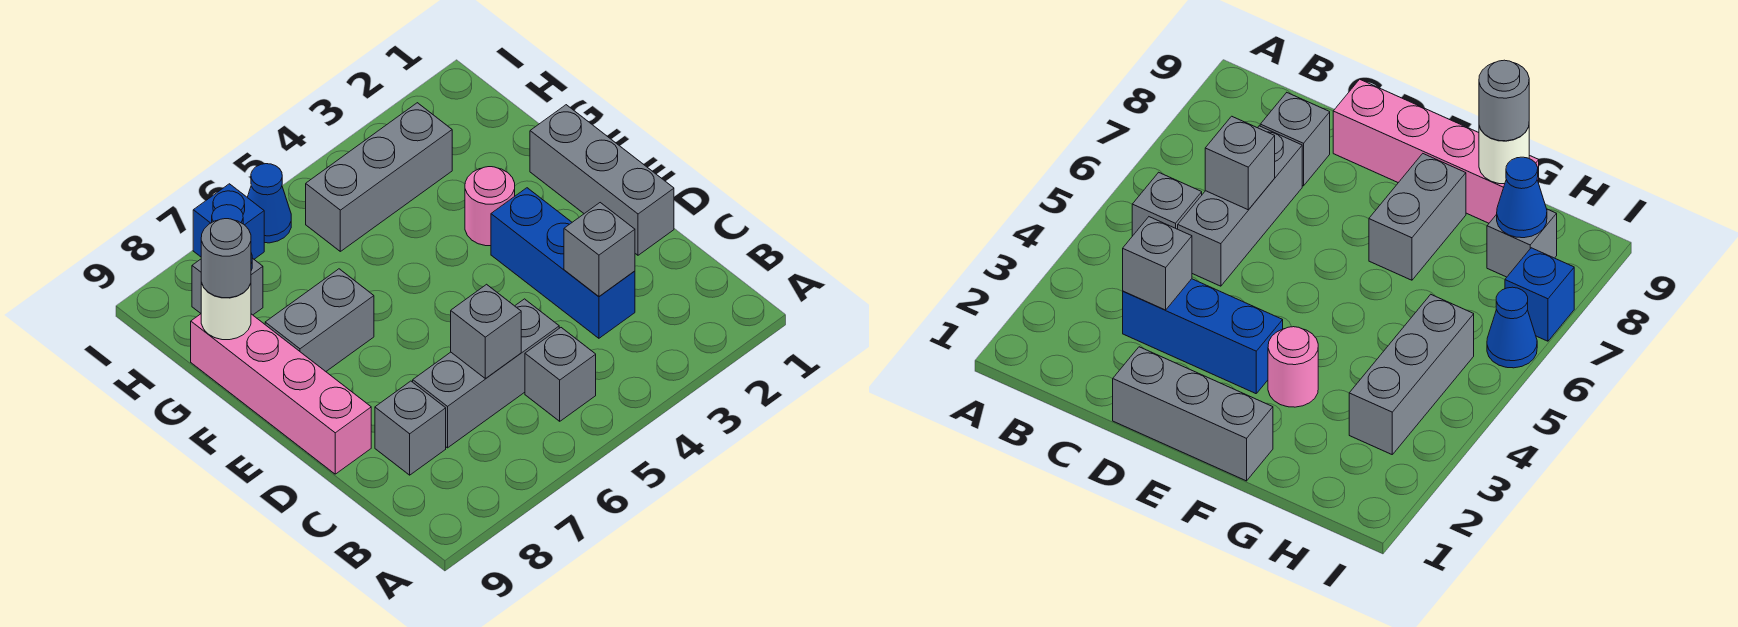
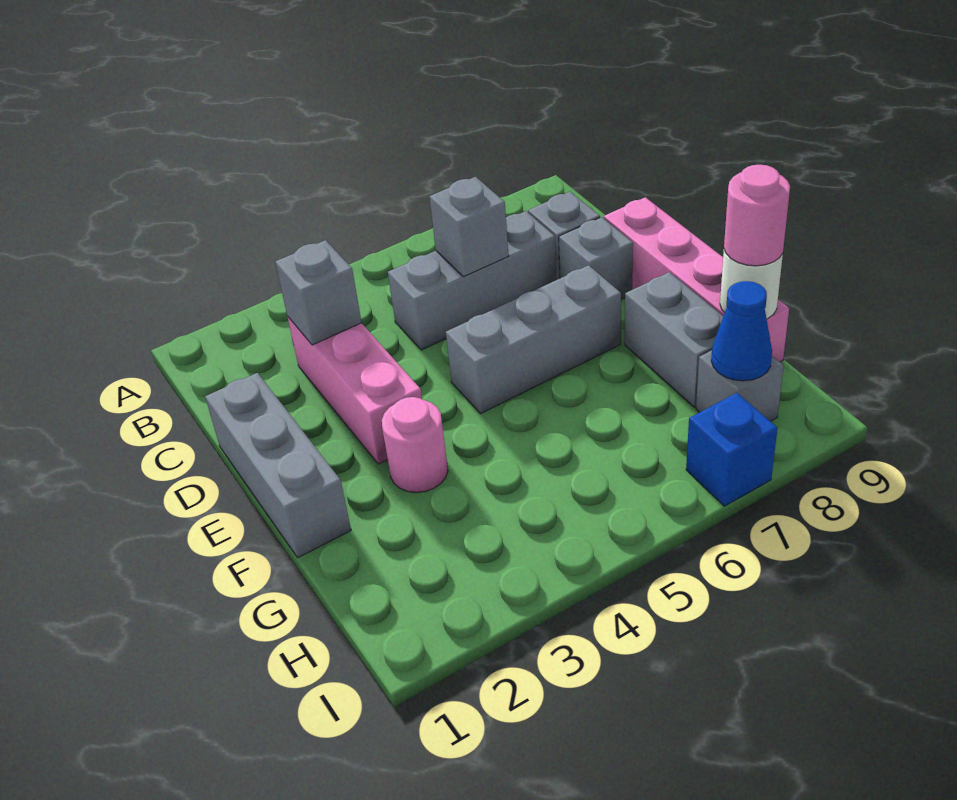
grey brick B5 level 1 -> grey brick D8 level 1
blue brick C3:E3 level 1 -> pink brick C3:E3 level 1
grey brick F7:F8 level 1 -> grey brick F8:G8 level 1
grey round brick G9 level 3 -> pink round brick G9 level 3
grey brick H3:H5 level 1 -> grey brick E5:E7 level 1
blue cone I6 level 1 -> none

